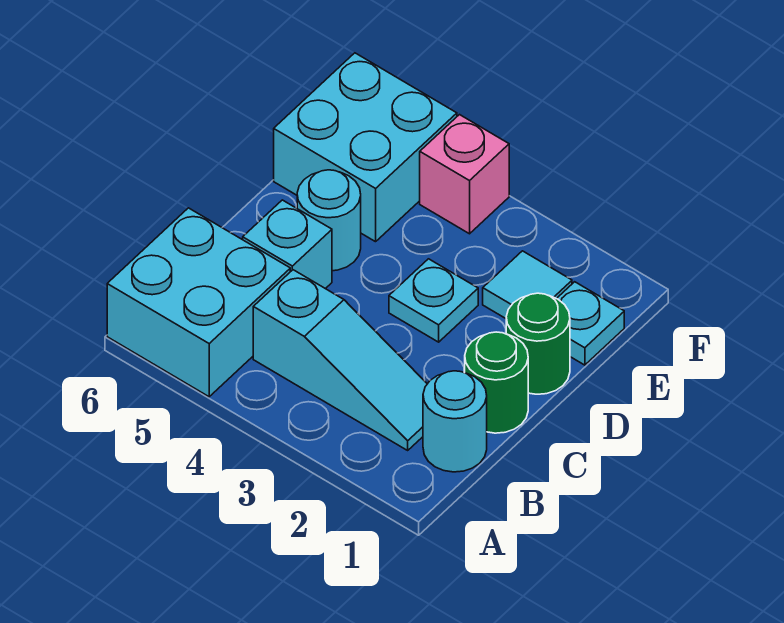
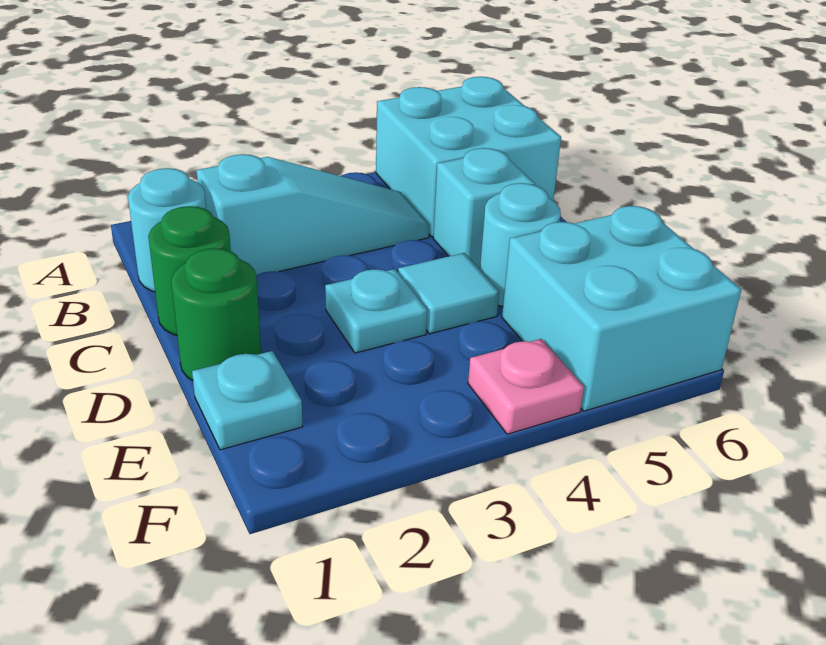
cyan slope B2:B4 level 1 top 4 -> cyan slope B2:B4 level 1 top 2
cyan tile E2 level 1 -> cyan tile D4 level 1
pink brick F4 level 1 -> pink plate F4 level 1

